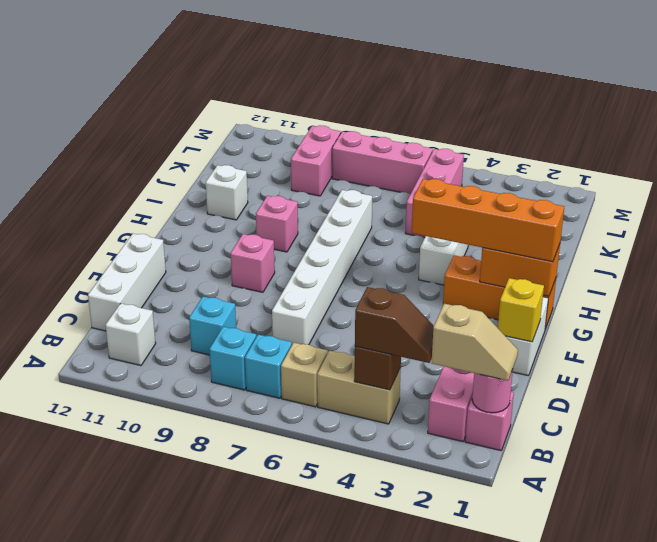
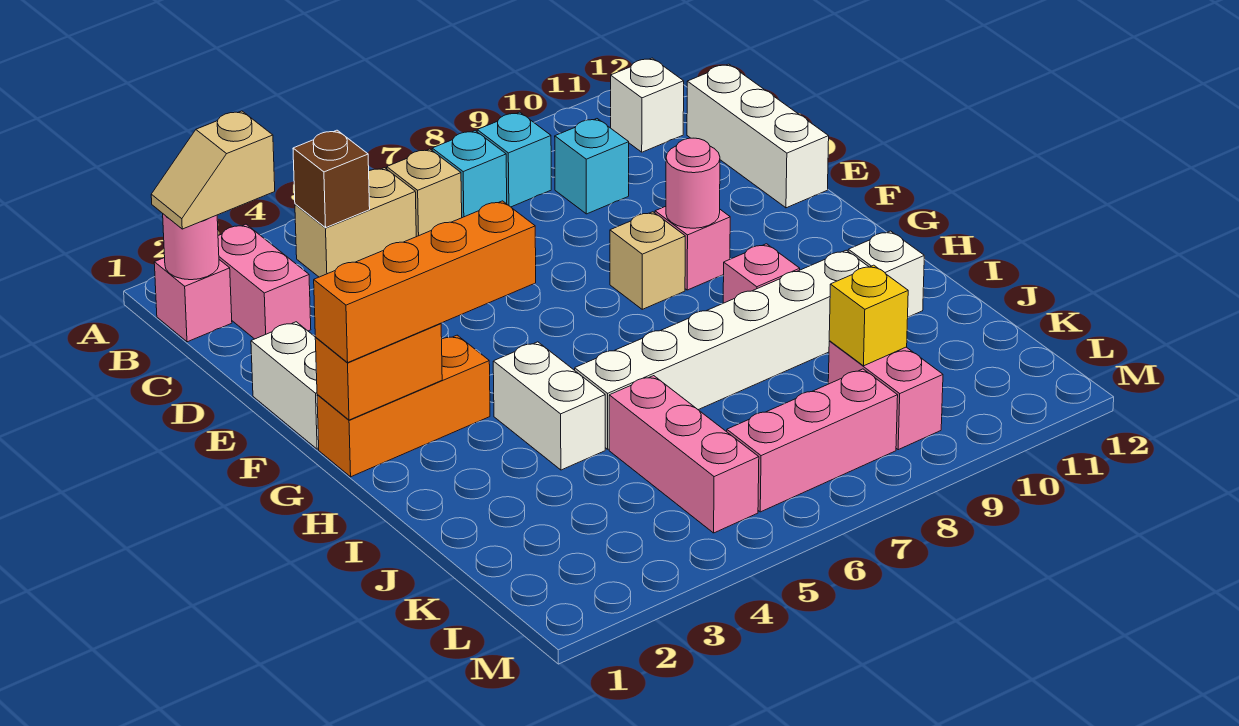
brown slope B3:B4 level 3 top 4 -> none
white brick D7:I7 level 1 -> white brick I5:I10 level 1
yellow brick E1 level 2 -> yellow brick K9 level 2
none -> tan brick F8 level 1
none -> pink round brick F9 level 2

